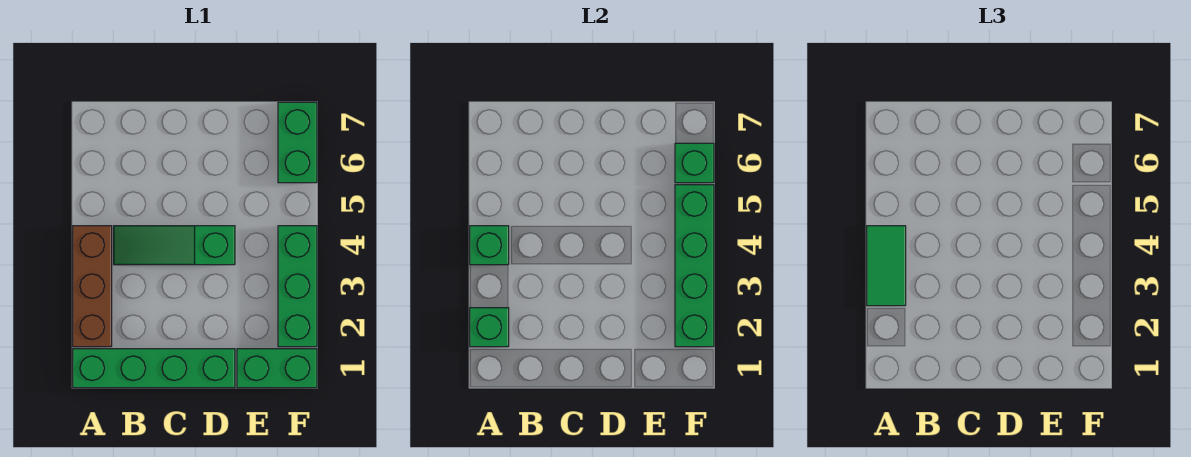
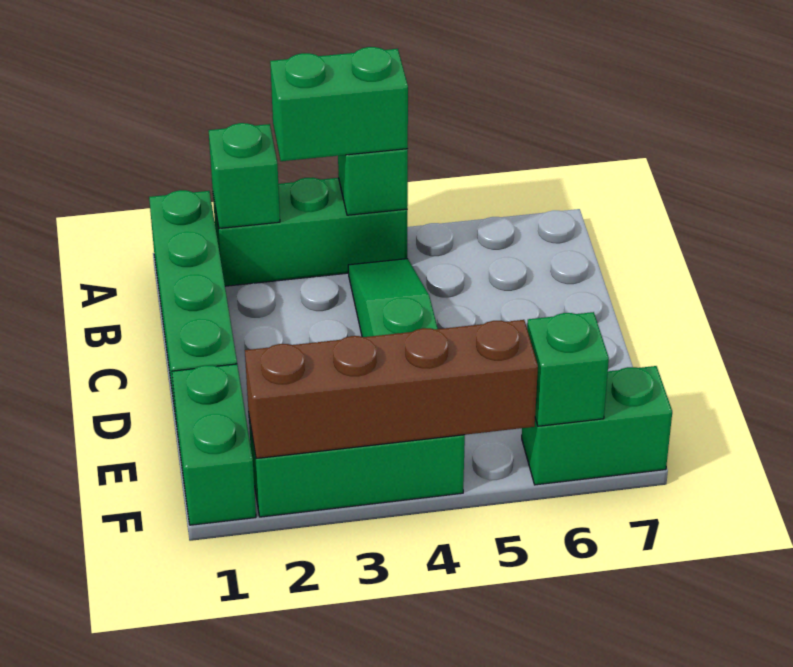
brown brick A2:A4 level 1 -> green brick A2:A4 level 1
green tile A3:A4 level 3 -> green brick A3:A4 level 3
green brick F2:F5 level 2 -> brown brick F2:F5 level 2

